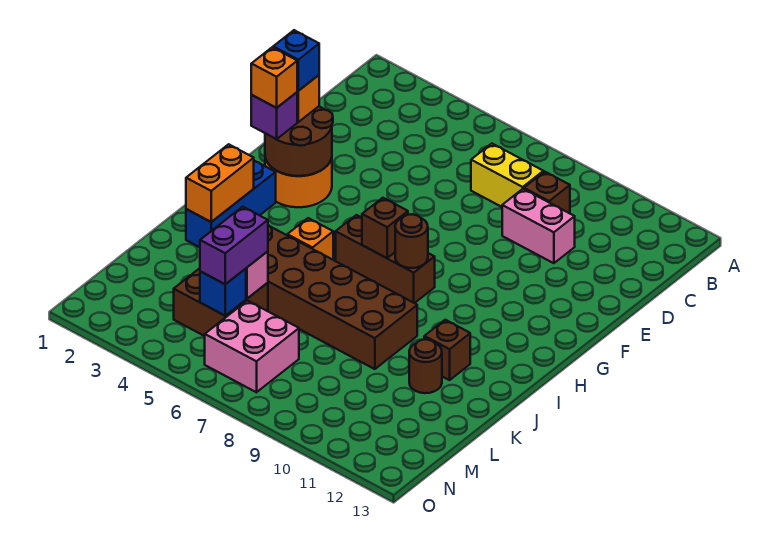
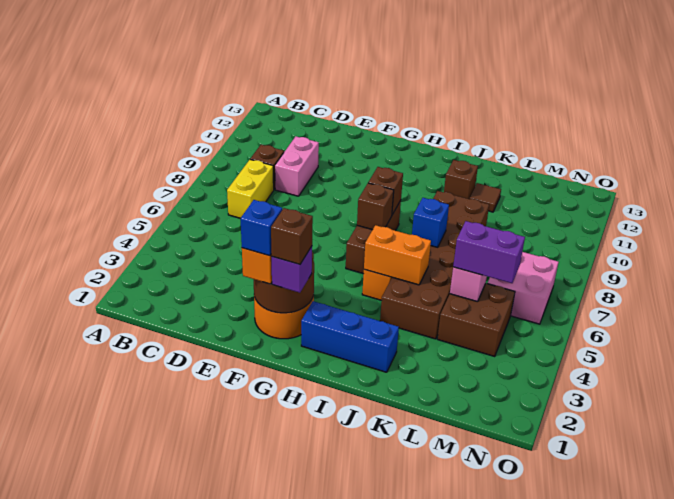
orange brick G2 level 4 -> brown brick G2 level 4
brown round brick H8 level 2 -> brown brick H8 level 2
orange brick I2:J2 level 2 -> orange brick I5:J5 level 2
brown round brick K11 level 1 -> brown tile K11 level 1
blue brick M5 level 2 -> blue brick J7 level 2

